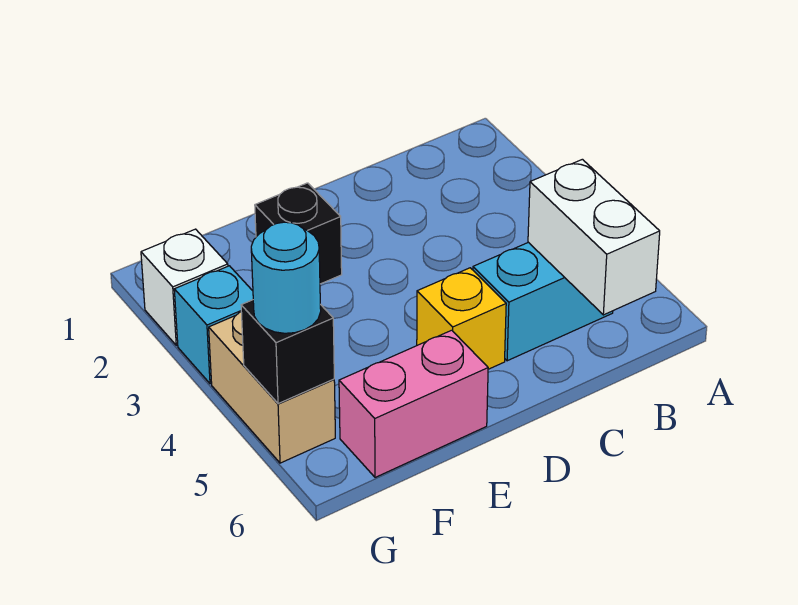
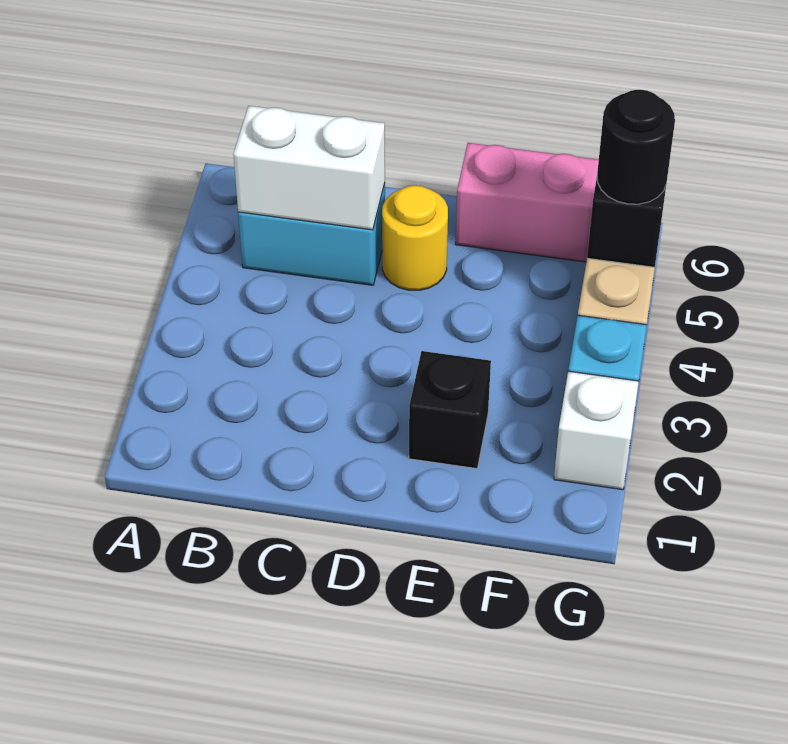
white brick B5:B6 level 2 -> white brick B5:C5 level 2
yellow brick D5 level 1 -> yellow round brick D5 level 1
cyan round brick G5 level 3 -> black round brick G5 level 3

